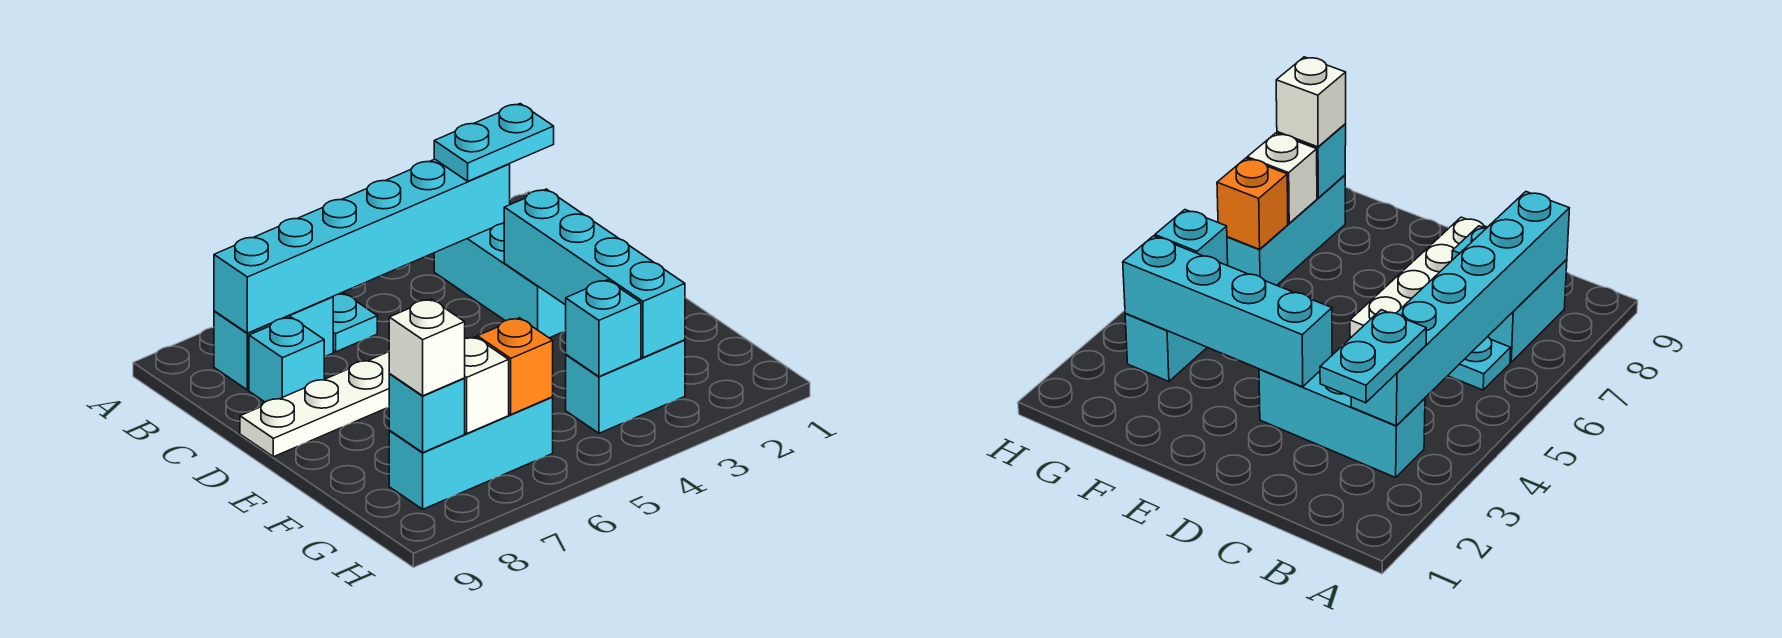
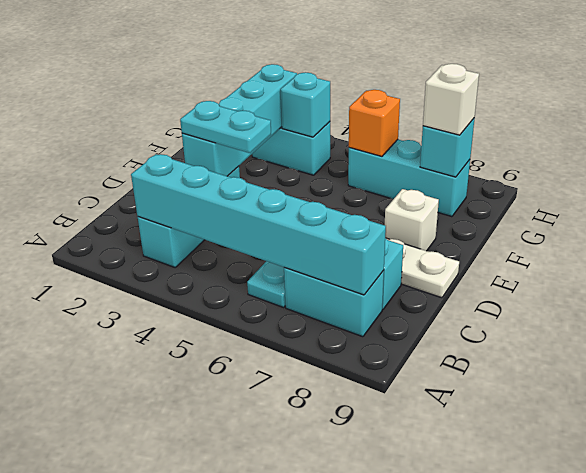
cyan plate B2:B3 level 3 -> cyan plate D3:D4 level 3
white brick G7 level 2 -> white brick E8 level 1

